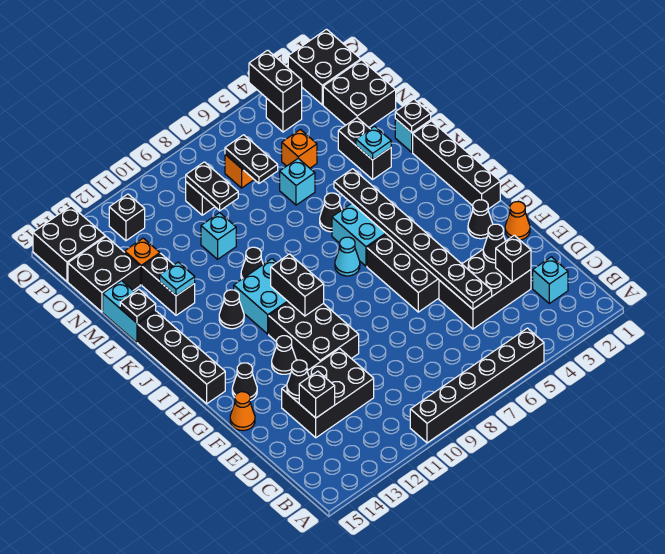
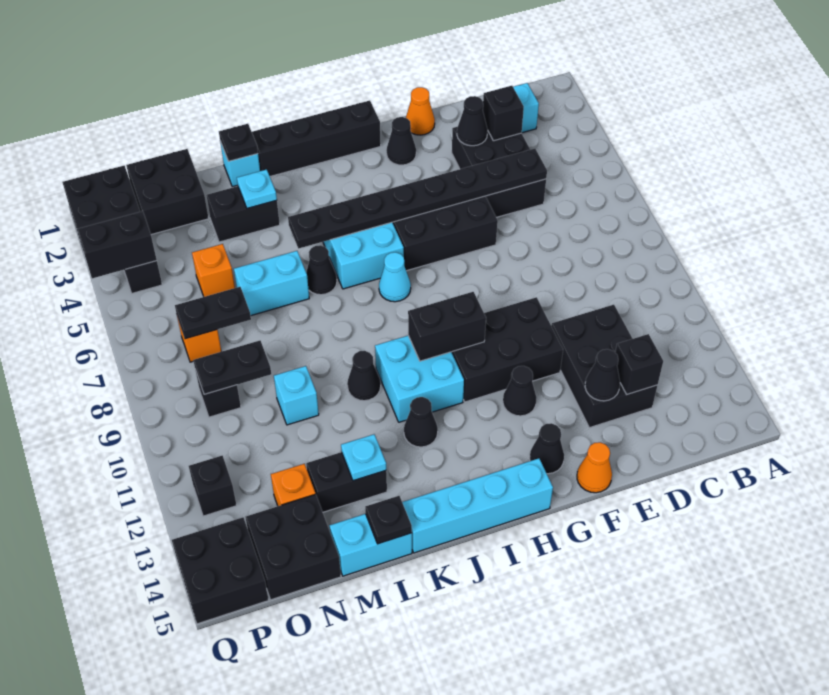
black brick A5:A10 level 1 -> none
black brick H15:K15 level 1 -> cyan brick H15:K15 level 1
cyan brick M6 level 1 -> cyan brick L6:M6 level 1

